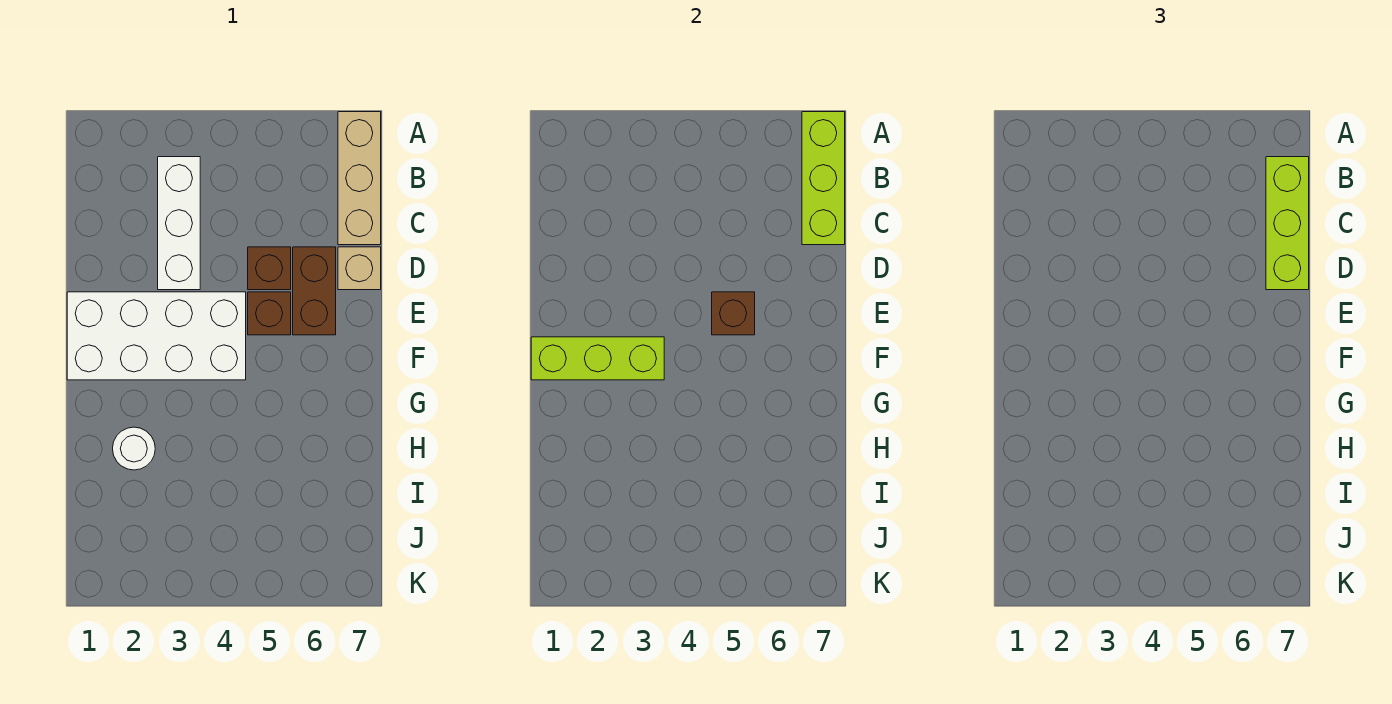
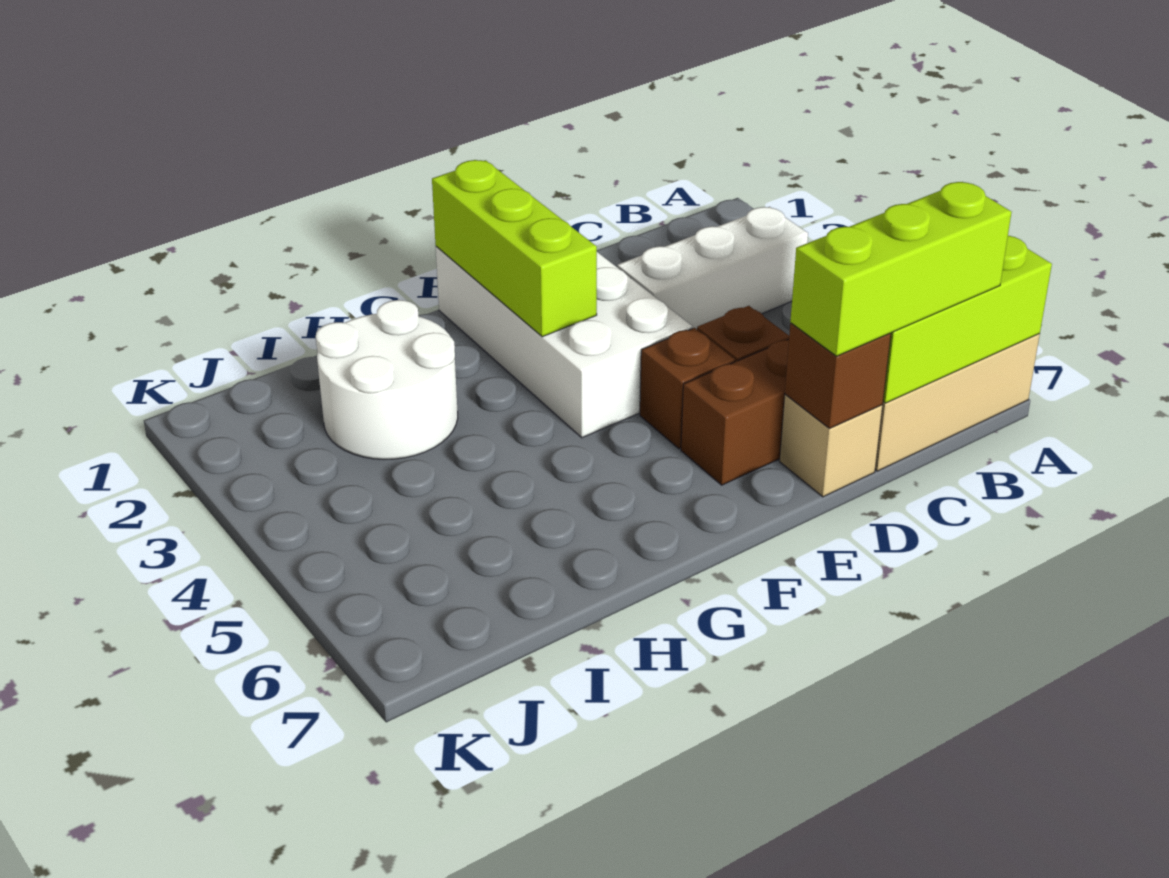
brown brick E5 level 2 -> brown brick D7 level 2
white round brick H2 level 1 -> white round brick H2:I3 level 1

